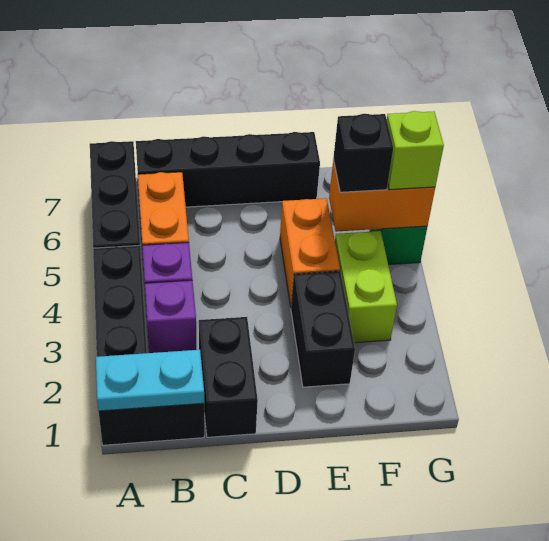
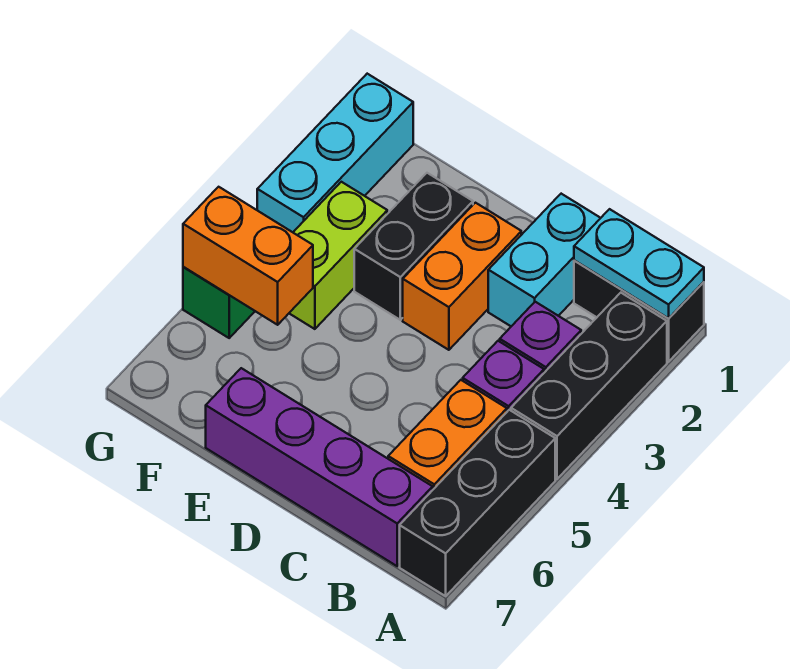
black brick B7:E7 level 1 -> purple brick B7:E7 level 1
black brick C1:C2 level 1 -> cyan brick C1:C2 level 1
orange brick E4:E5 level 1 -> orange brick D2:D3 level 1
black brick F5 level 3 -> none
none -> cyan brick G1:G3 level 1
lime brick G5 level 3 -> none

